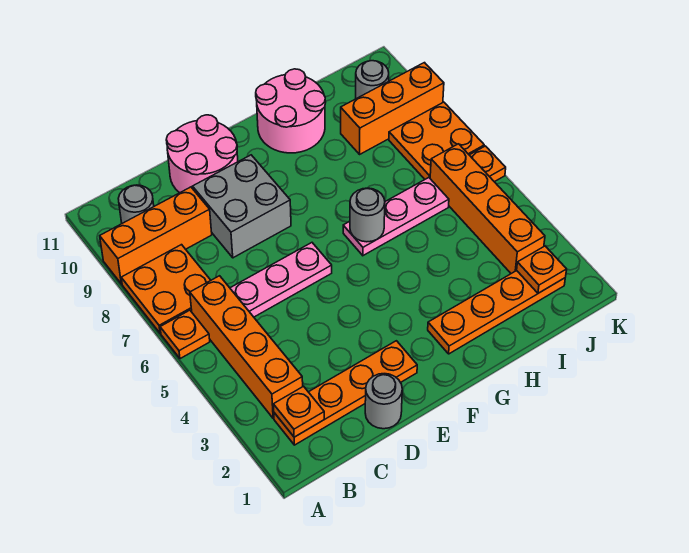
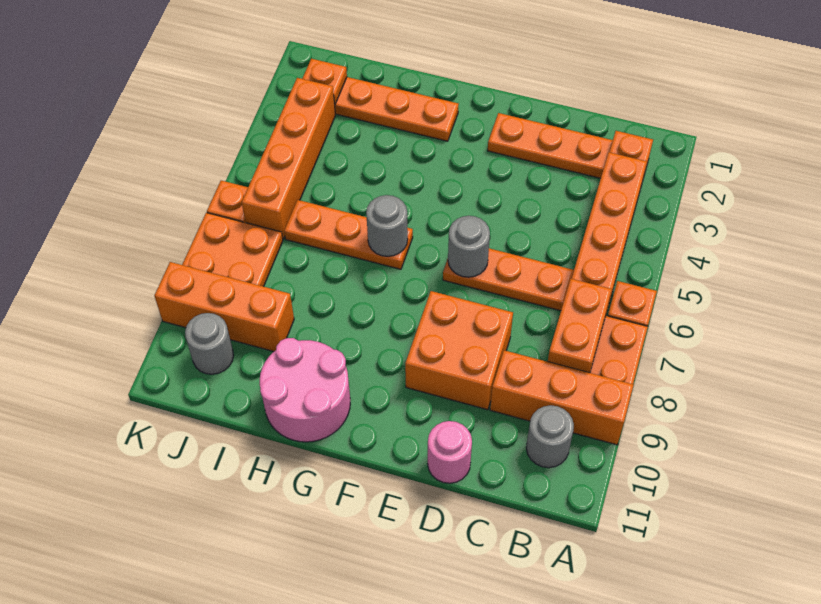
none -> orange brick B7:B8 level 2
pink plate C6:E6 level 1 -> orange plate C6:E6 level 1
grey round brick D1 level 1 -> grey round brick E6 level 2
grey brick D8:E9 level 1 -> orange brick D8:E9 level 1
pink round brick D10:E11 level 1 -> pink round brick D11 level 1
pink plate G6:I6 level 1 -> orange plate G6:I6 level 1

